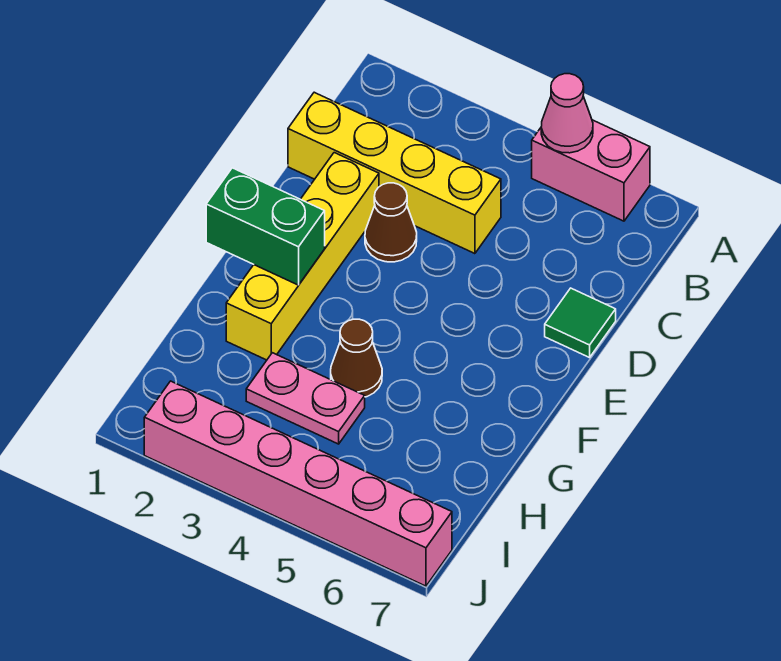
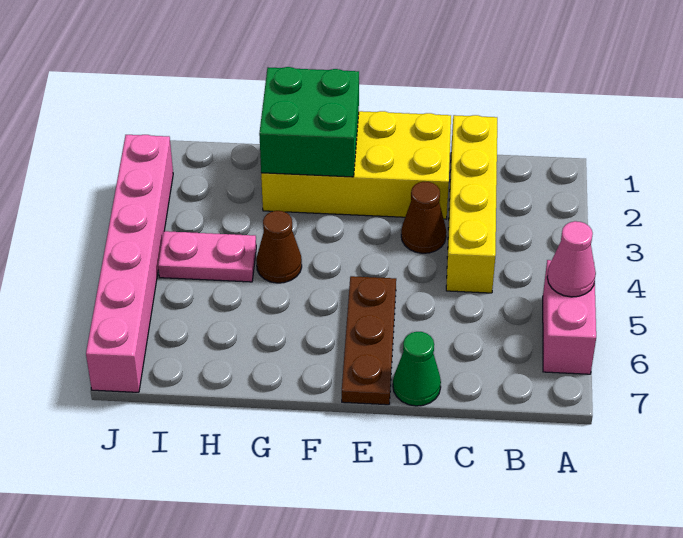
yellow brick D2:G2 level 1 -> yellow brick D1:G2 level 1
green tile D7 level 1 -> green cone D7 level 1
none -> brown plate E5:E7 level 1
green brick F1:F2 level 2 -> green brick F1:G2 level 2
pink plate H3:H4 level 1 -> pink plate H4:I4 level 1

